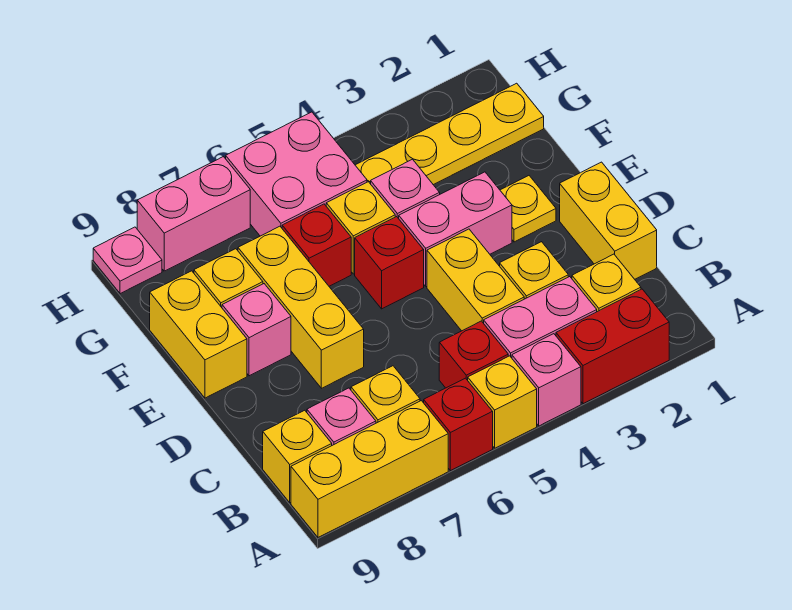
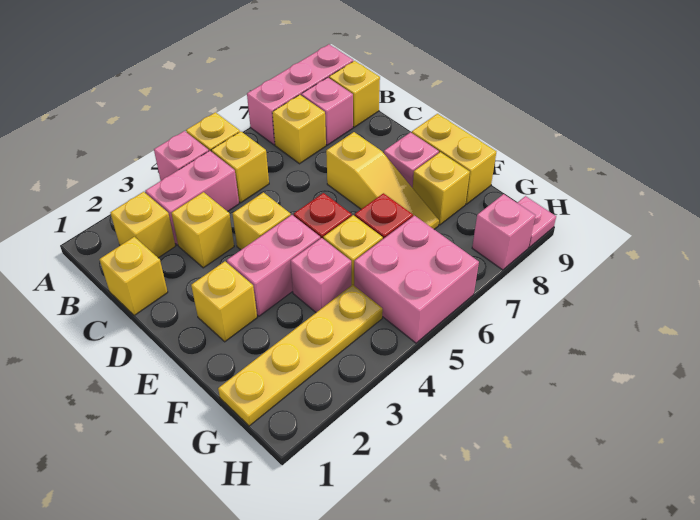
red brick A2:A3 level 1 -> none
red brick A6 level 1 -> none
yellow brick A7:A9 level 1 -> pink brick A7:A9 level 1
red brick B5 level 1 -> yellow brick B5 level 1
yellow brick C1:D1 level 1 -> yellow brick C1 level 1
yellow brick C4:D4 level 1 -> yellow brick D4 level 1
yellow brick D7:F7 level 1 -> yellow slope D7:F7 level 1 top D
yellow plate E2 level 1 -> yellow brick E2 level 1
pink brick H7:H8 level 1 -> pink brick H8 level 1

